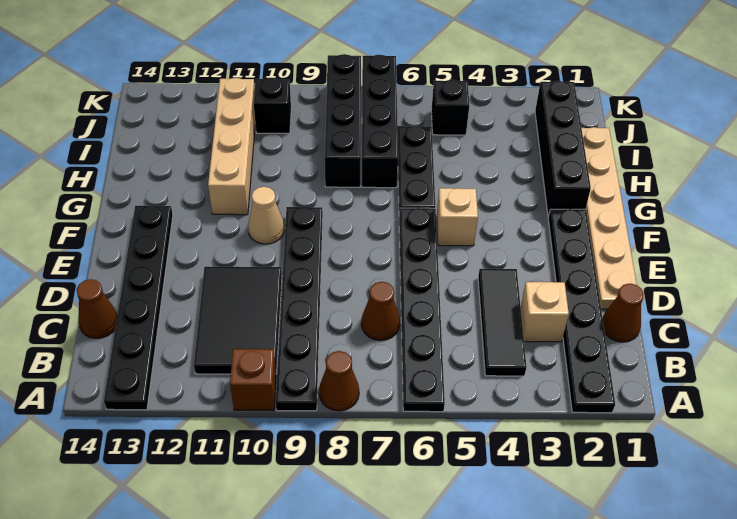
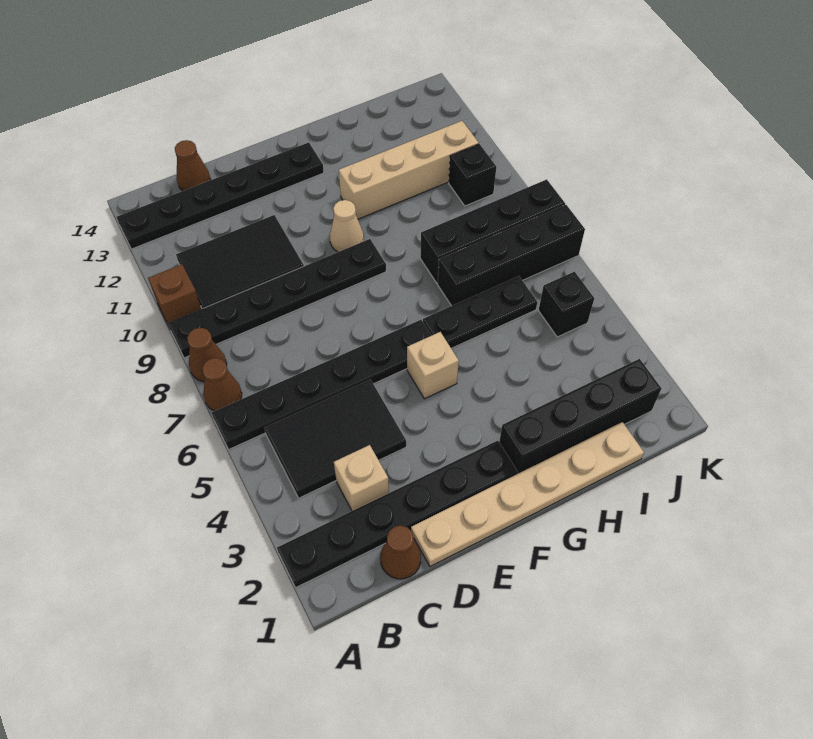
black tile B4:D4 level 1 -> black tile B4:D5 level 1
brown cone C7 level 1 -> brown cone A7 level 1

